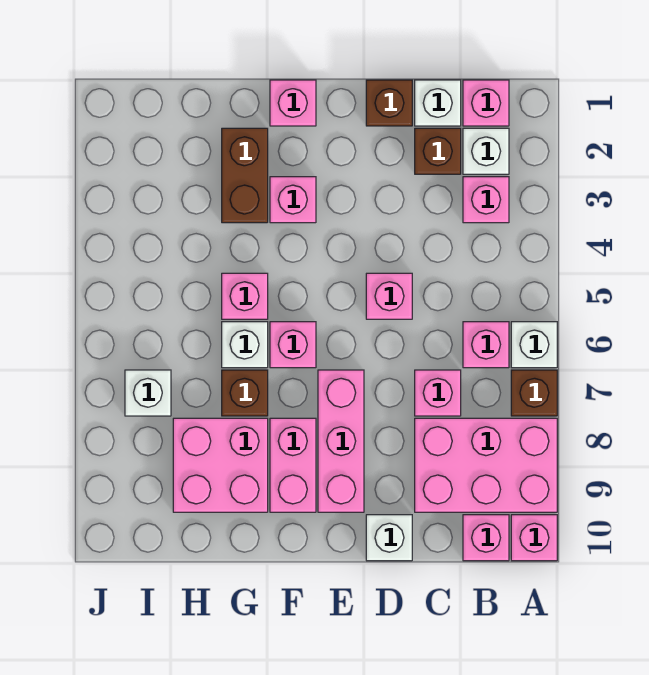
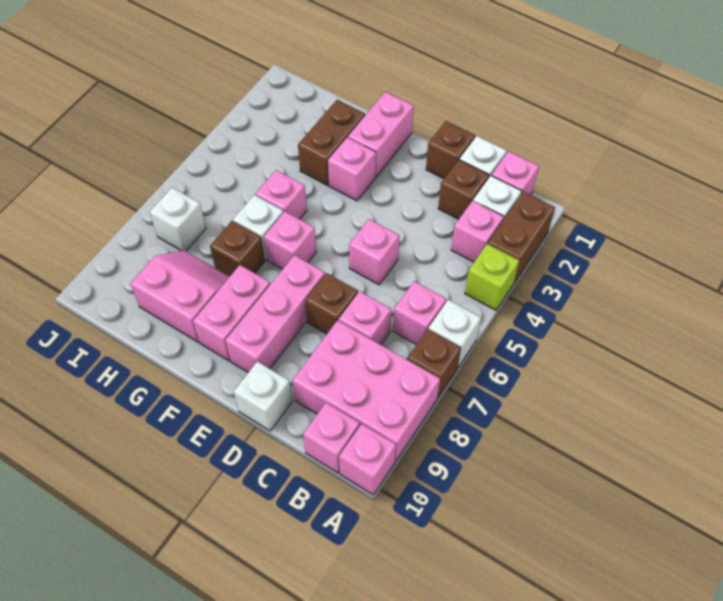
none -> brown brick A2:A3 level 1
none -> lime brick A4 level 1
none -> brown brick D7 level 1
pink brick F1 level 1 -> pink brick F1:F2 level 1
pink brick G8:H9 level 1 -> pink slope G8:H9 level 1 top 9

